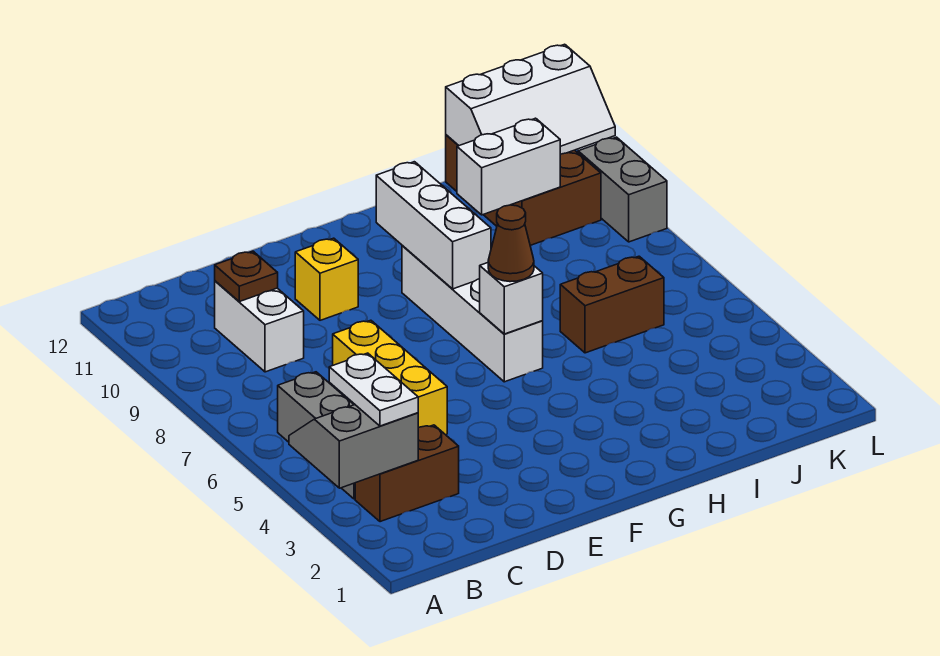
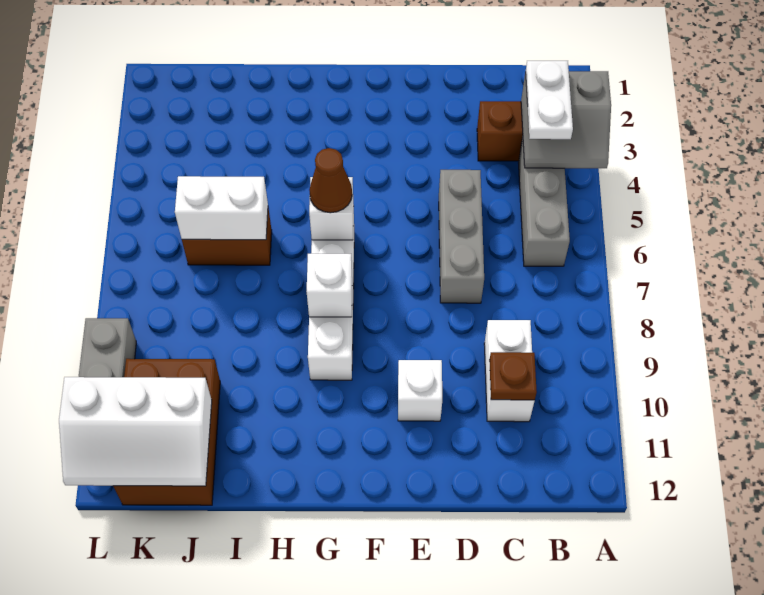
yellow brick D5:D7 level 1 -> grey brick D5:D7 level 1
yellow brick E10 level 1 -> white brick E10 level 1
white brick G8:G10 level 2 -> white brick G8 level 2
white brick I10:J10 level 2 -> white brick I6:J6 level 2
white slope J11:L12 level 2 top 12 -> white slope J11:L12 level 2 top 11

